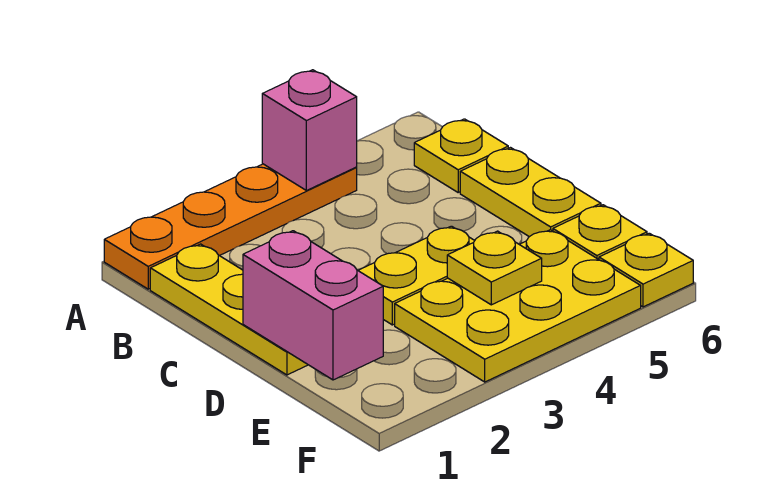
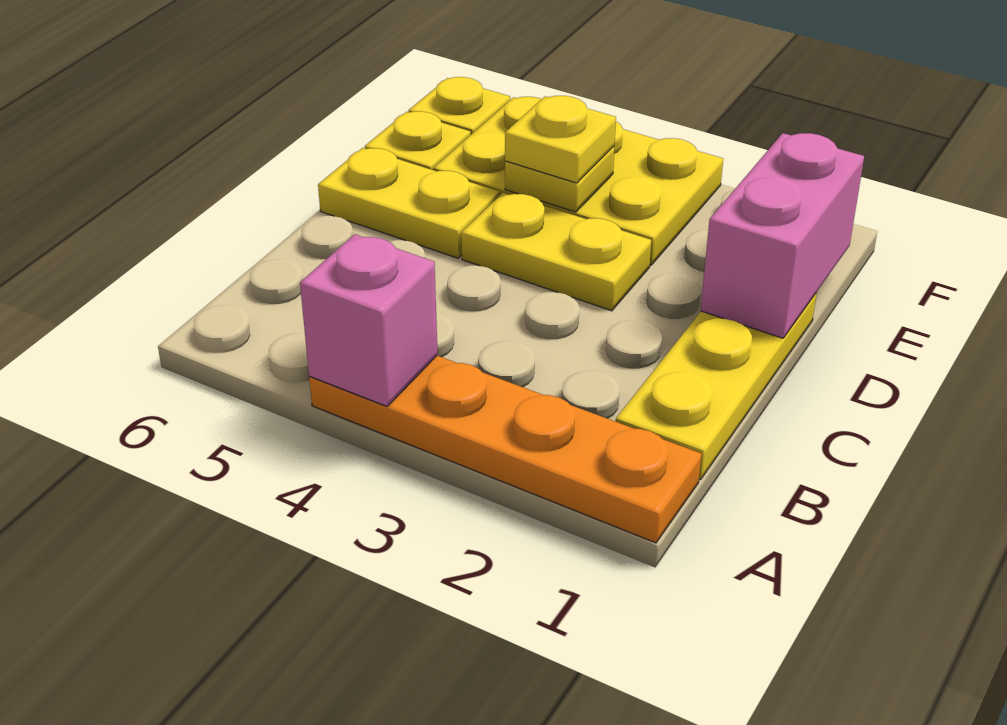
yellow plate B6 level 1 -> yellow plate E4 level 3
yellow plate C6:D6 level 1 -> yellow plate D5:D6 level 1

